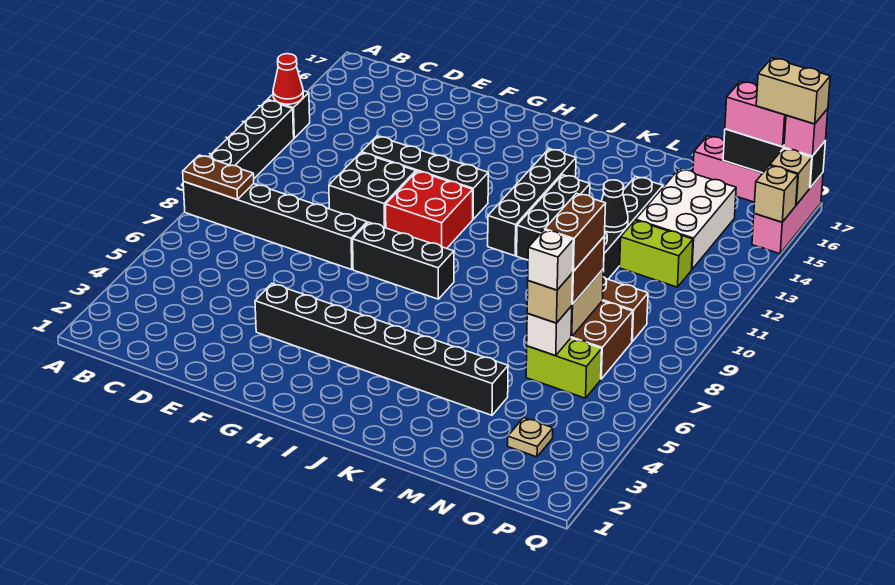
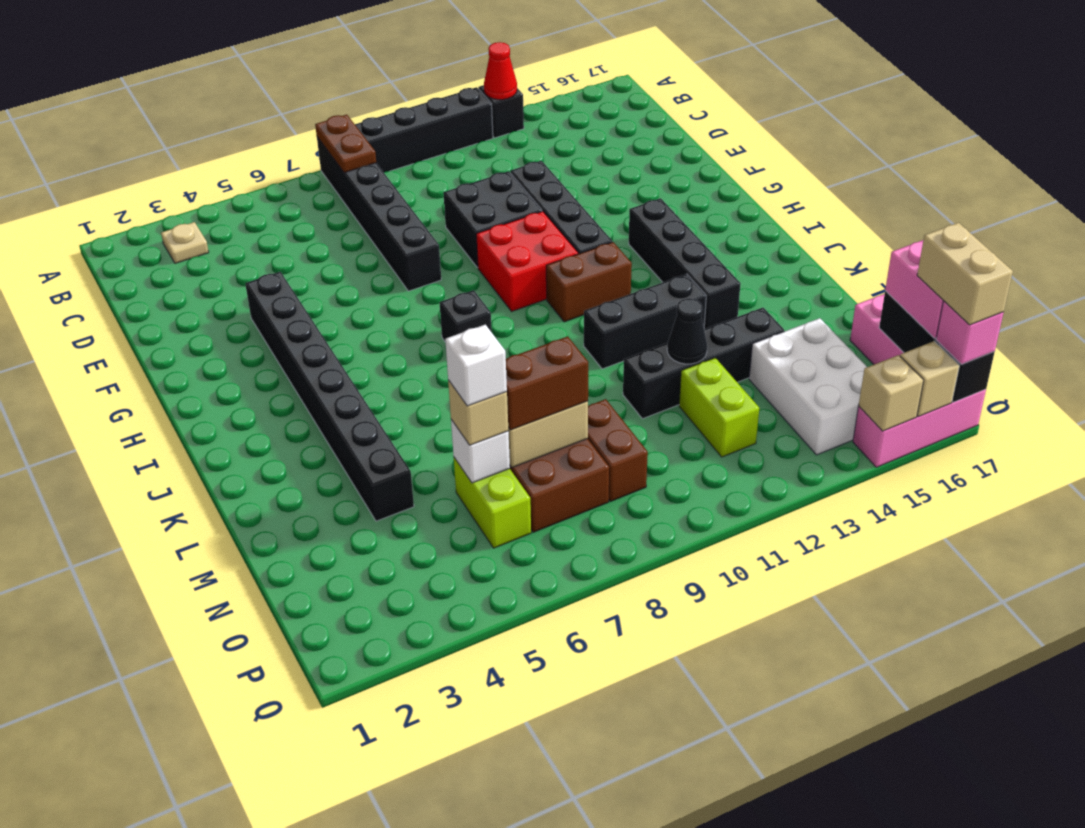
black brick G8:I8 level 1 -> black brick I8 level 1
black brick J11:J14 level 1 -> black brick H14:K14 level 1
brown brick N7:N8 level 4 -> brown brick I11:I12 level 1
white brick N13:O15 level 1 -> white brick N14:P15 level 1
tan plate O3 level 1 -> tan plate B3 level 1

